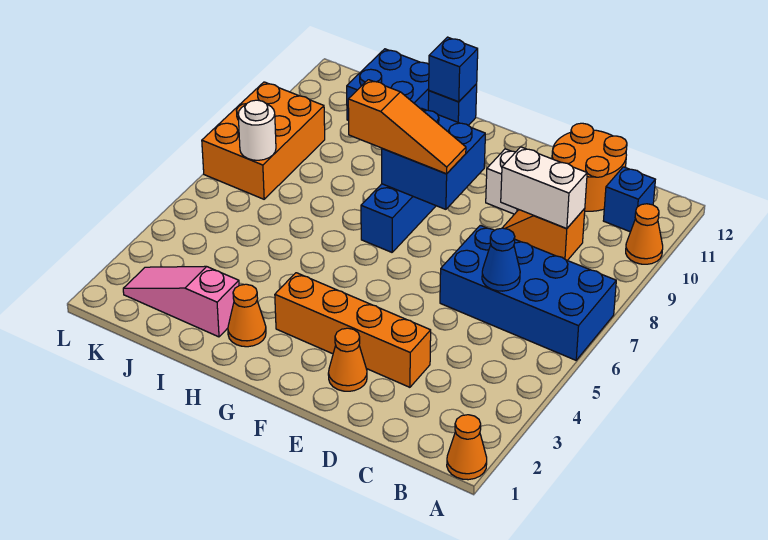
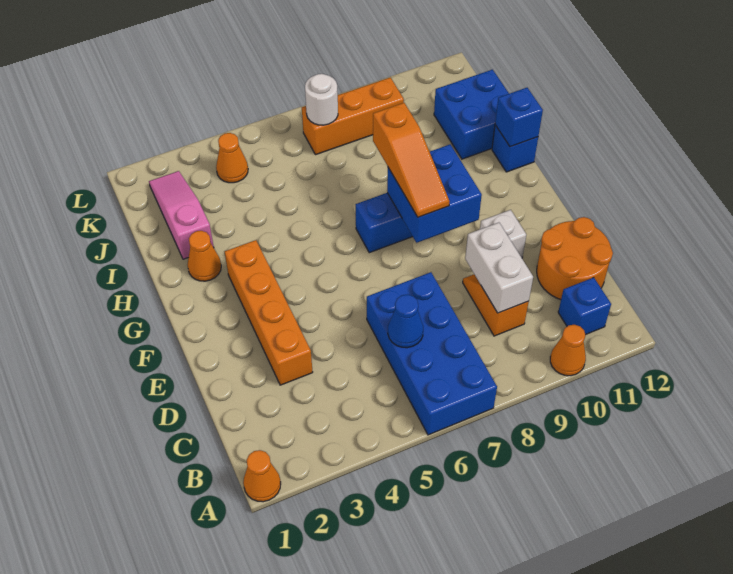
orange cone E2 level 1 -> orange cone K4 level 1
orange brick K7:L9 level 1 -> orange brick K7:K9 level 1

